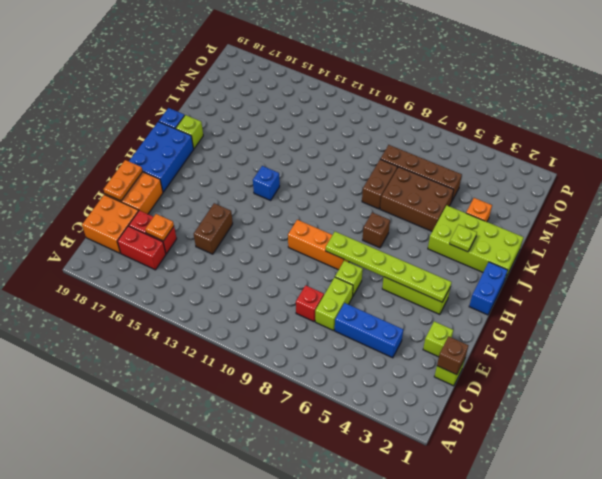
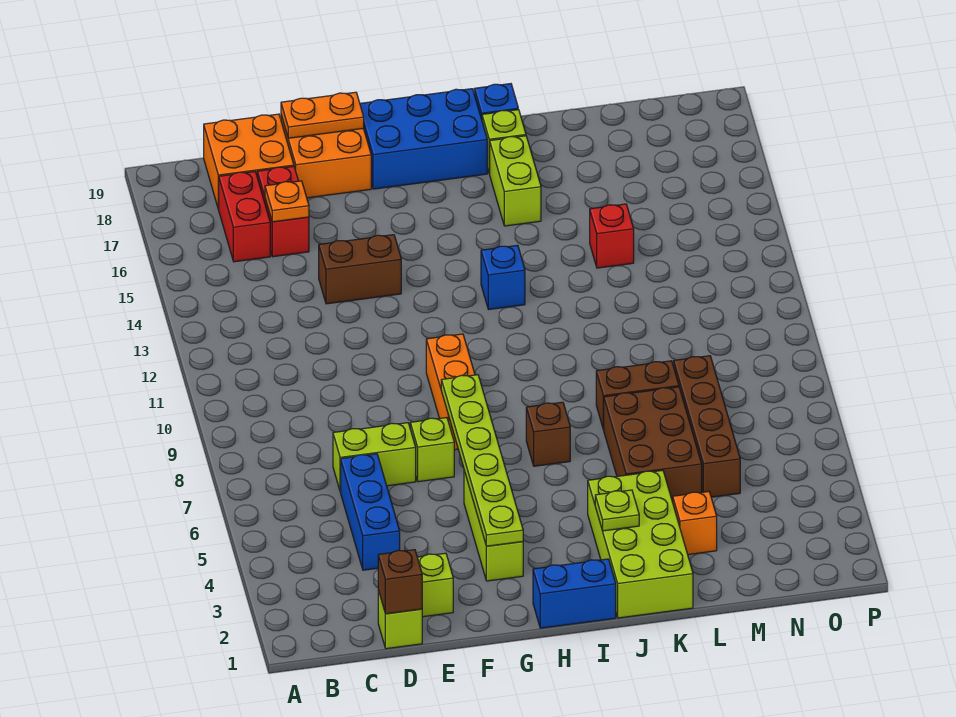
red brick D8 level 1 -> red brick L14 level 1
none -> lime brick J16:J17 level 1

